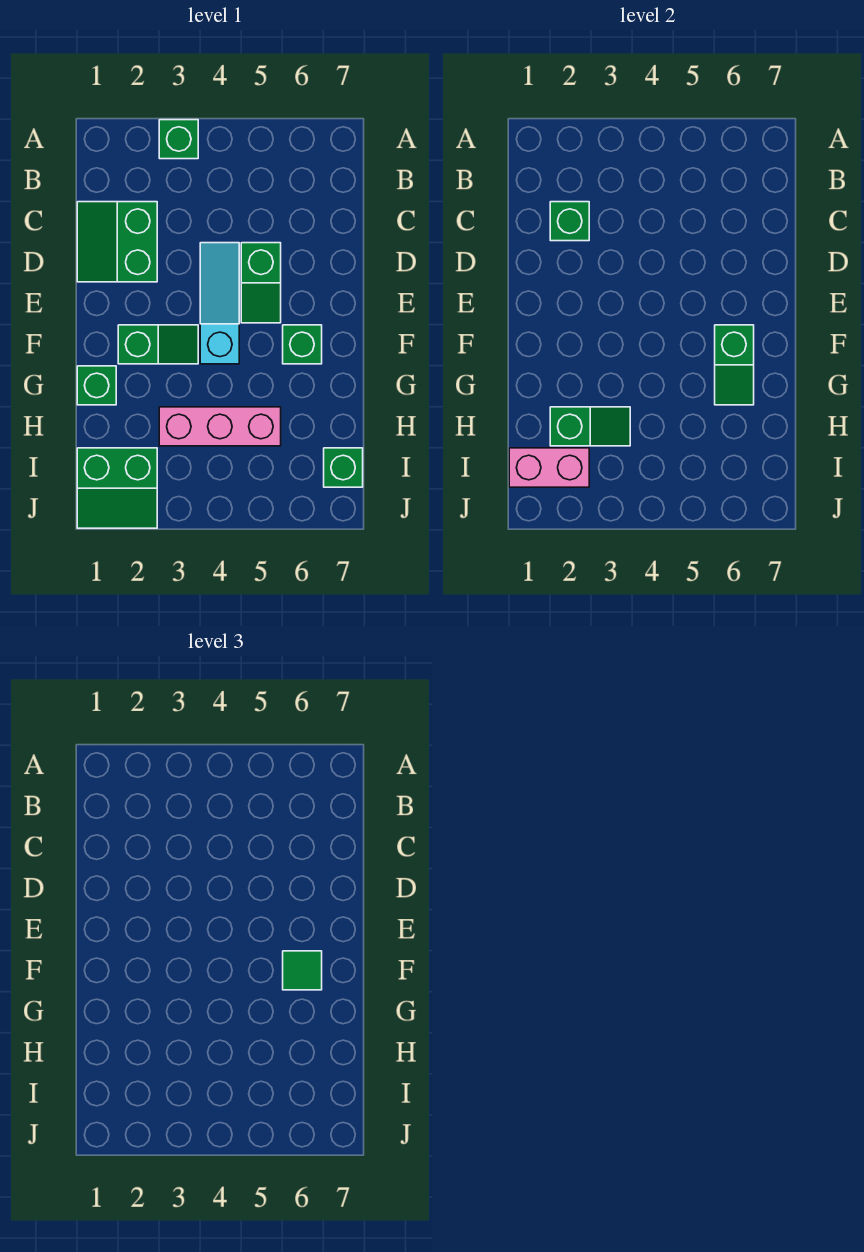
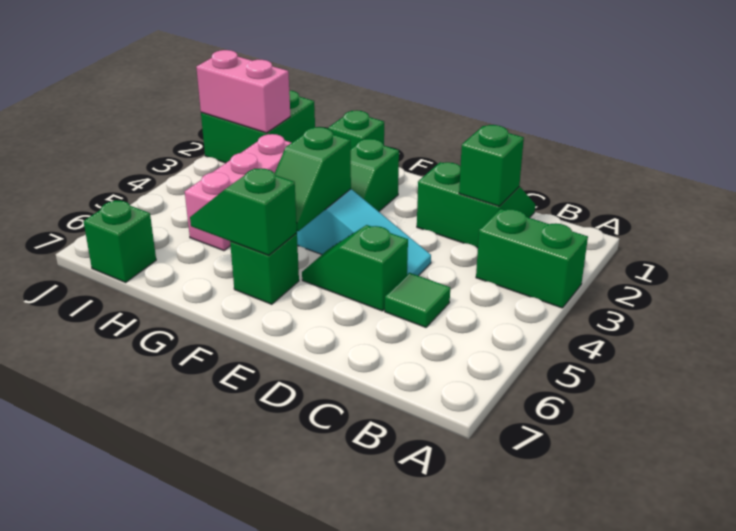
green brick A3 level 1 -> green brick A3:B3 level 1
green tile F6 level 3 -> green tile C5 level 1
green slope H2:H3 level 2 top 2 -> green slope F4:F5 level 2 top 4
green slope I1:J2 level 1 top I -> green brick I1:J2 level 1
pink brick I1:I2 level 2 -> pink brick I2:J2 level 2

